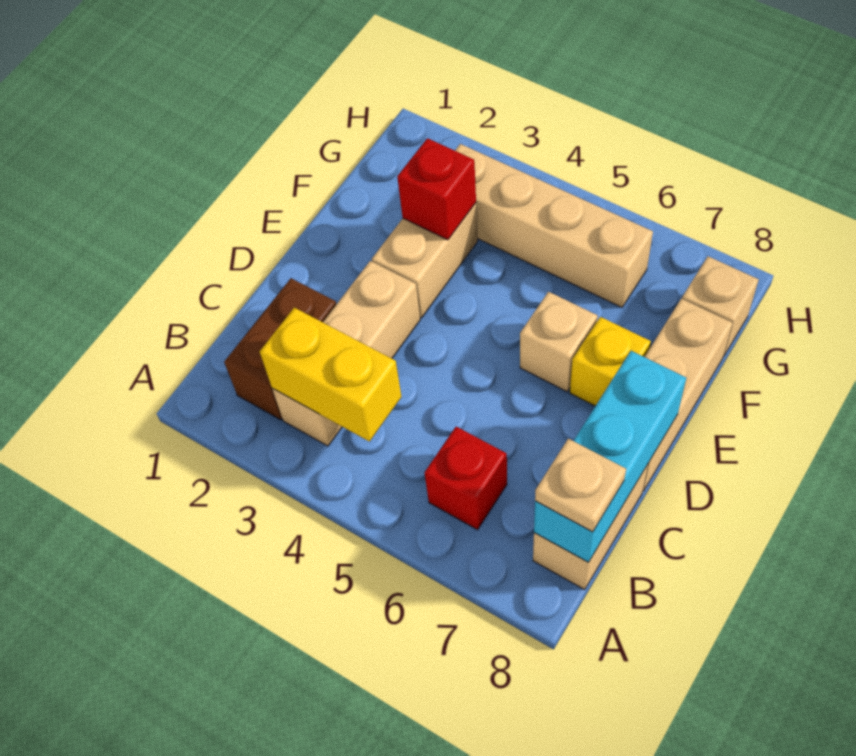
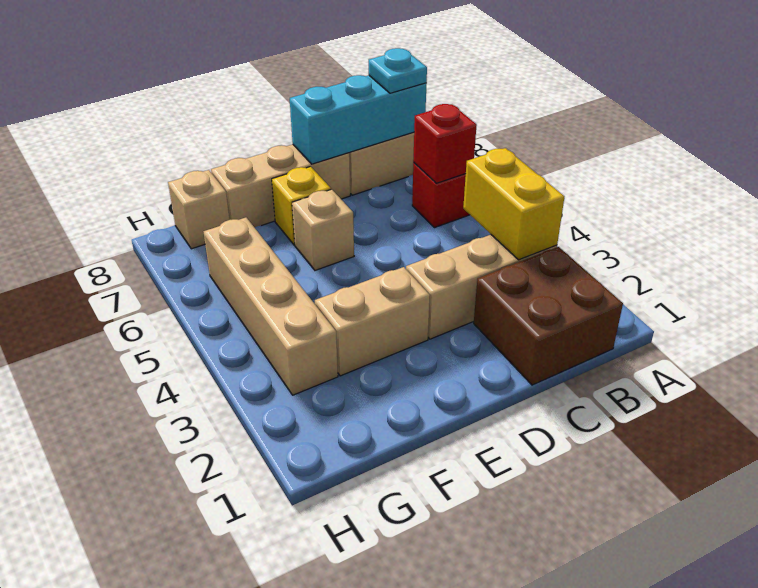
brown brick B2:C2 level 1 -> brown brick B1:C2 level 1
tan plate B8 level 3 -> cyan plate B8 level 3
red brick F3 level 2 -> red brick B6 level 2

